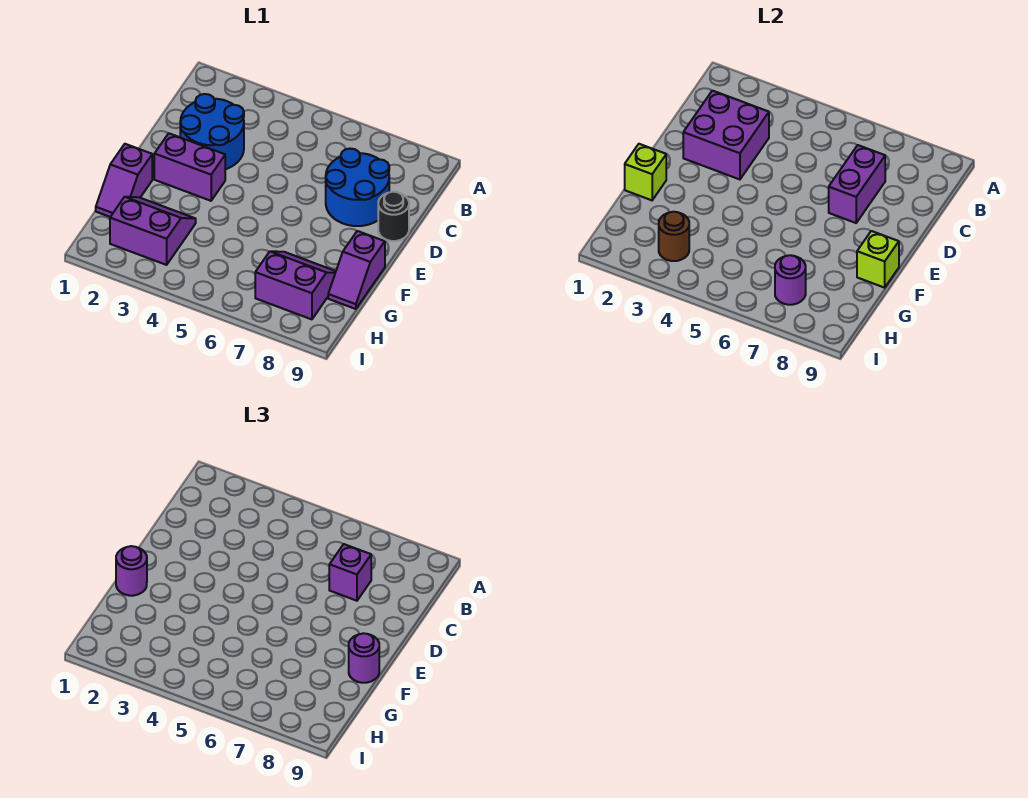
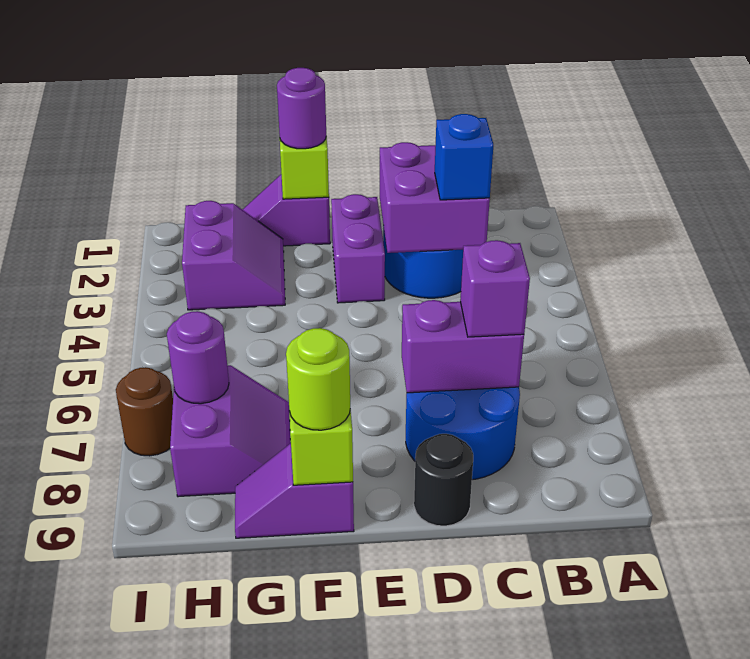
none -> blue brick C3 level 3
purple round brick F9 level 3 -> lime round brick F9 level 3
brown round brick H3 level 2 -> brown round brick I7 level 1

